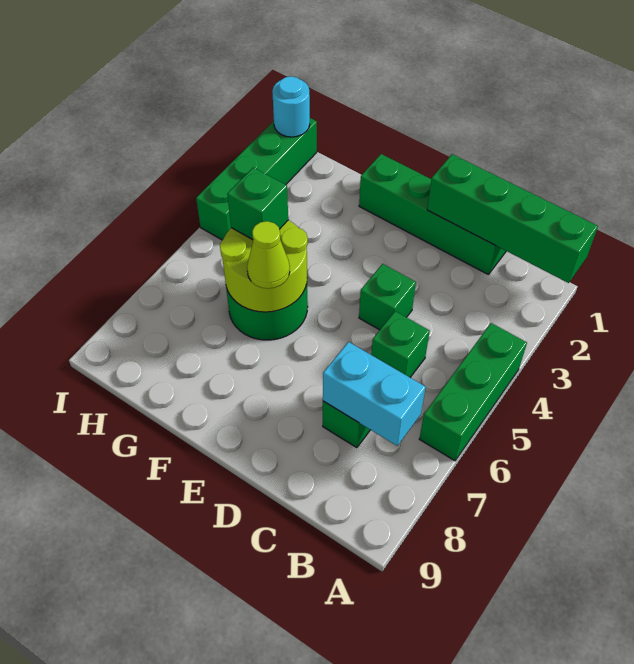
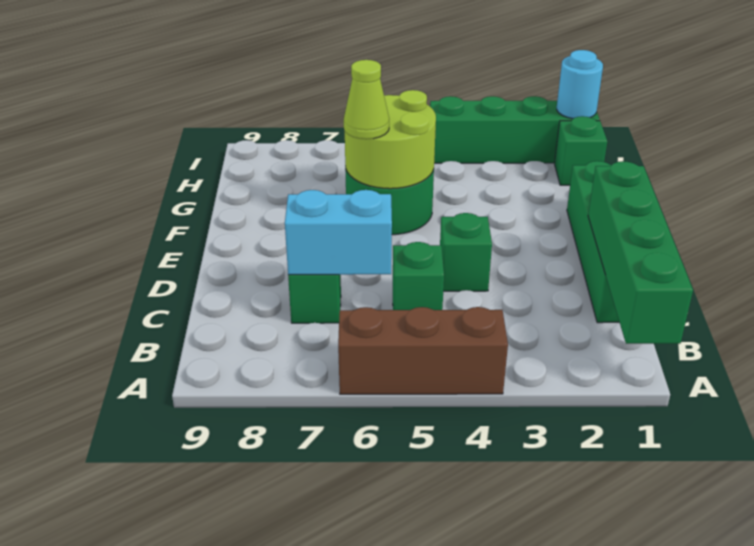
green brick A4:A6 level 1 -> brown brick A4:A6 level 1
cyan brick B7:C7 level 2 -> cyan brick C6:C7 level 2
green brick G5 level 3 -> green brick H1 level 1

